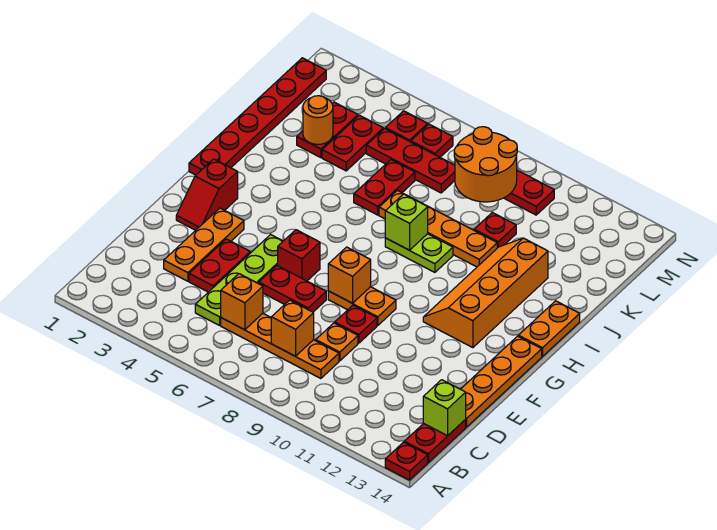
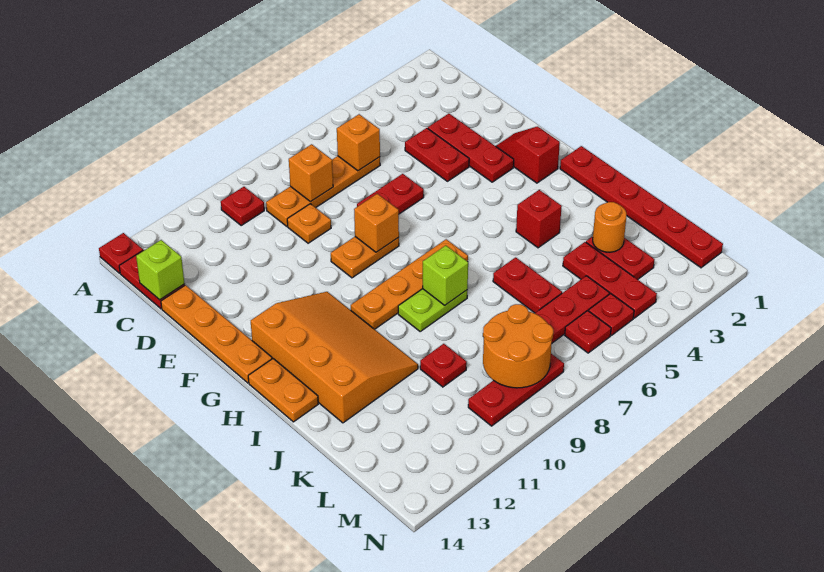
lime plate C5:F5 level 1 -> none
orange plate D3:F3 level 1 -> red plate D3:F3 level 1
red plate E9 level 1 -> red plate B10 level 1
red brick F6 level 1 -> red brick I4 level 1
orange slope G11:J12 level 1 top 12 -> orange slope G11:J13 level 1 top 13
orange plate J7:J10 level 1 -> orange plate H7:H10 level 1
red plate K4:L4 level 1 -> red plate K4:M4 level 1

